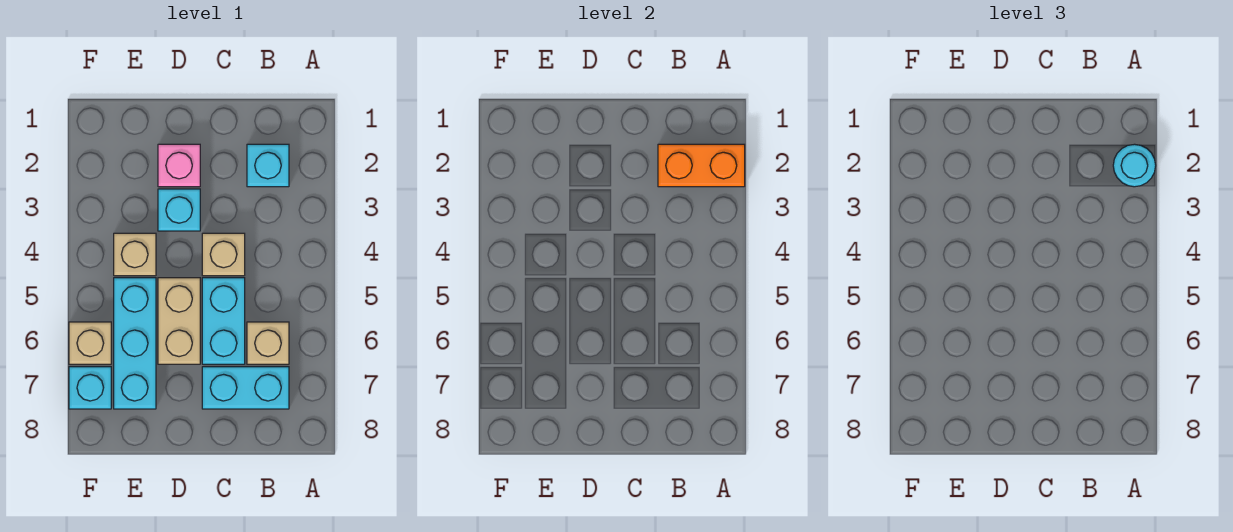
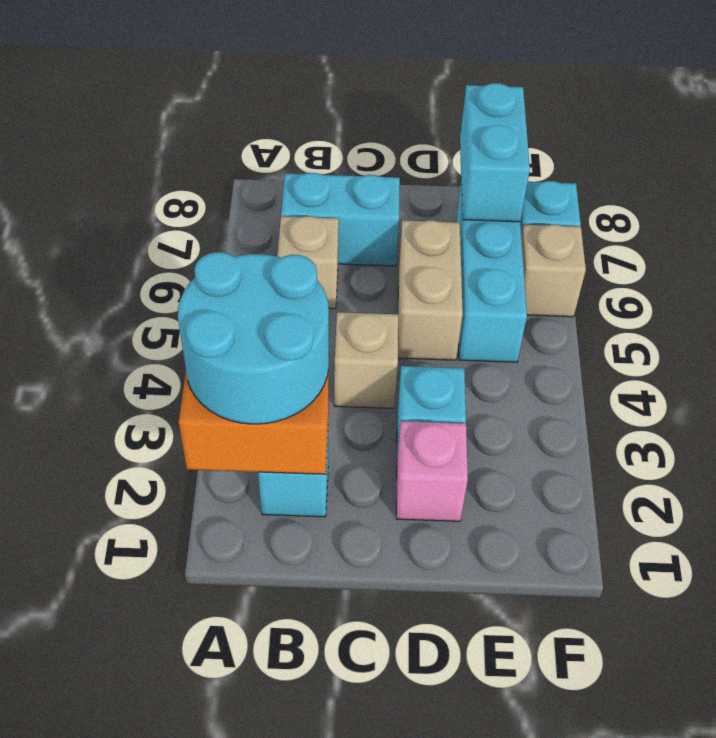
cyan round brick A2 level 3 -> cyan round brick A2:B3 level 3
cyan brick C5:C6 level 1 -> cyan brick E7:E8 level 2
tan brick E4 level 1 -> none

